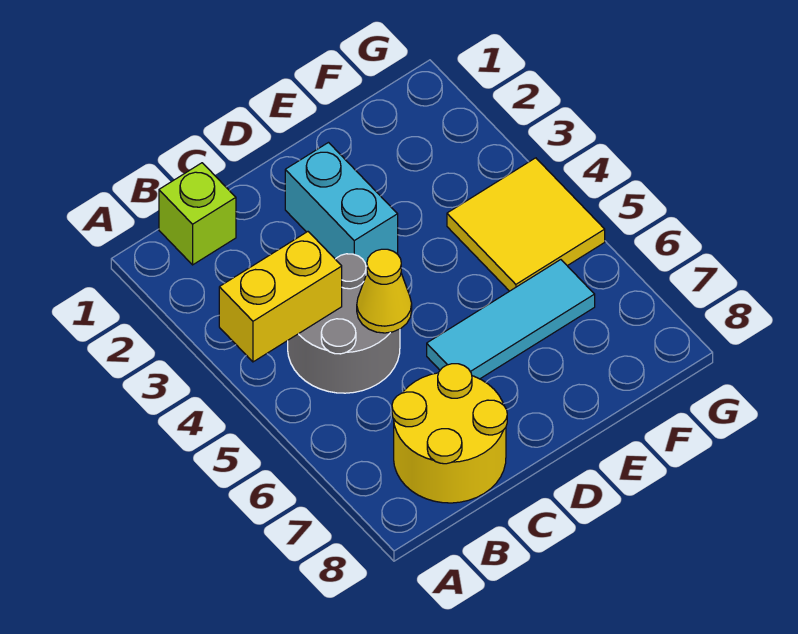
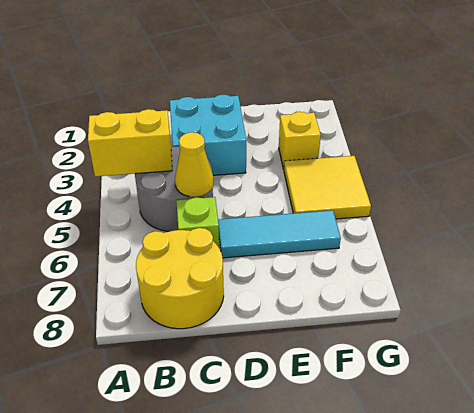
lime brick B1 level 1 -> lime brick C6 level 1
cyan brick D2:D3 level 1 -> cyan brick C2:D3 level 1
none -> yellow brick F3 level 1

